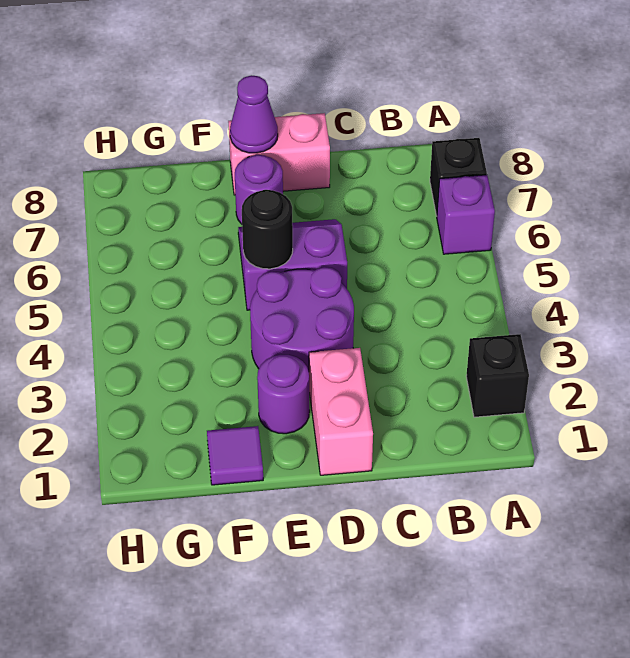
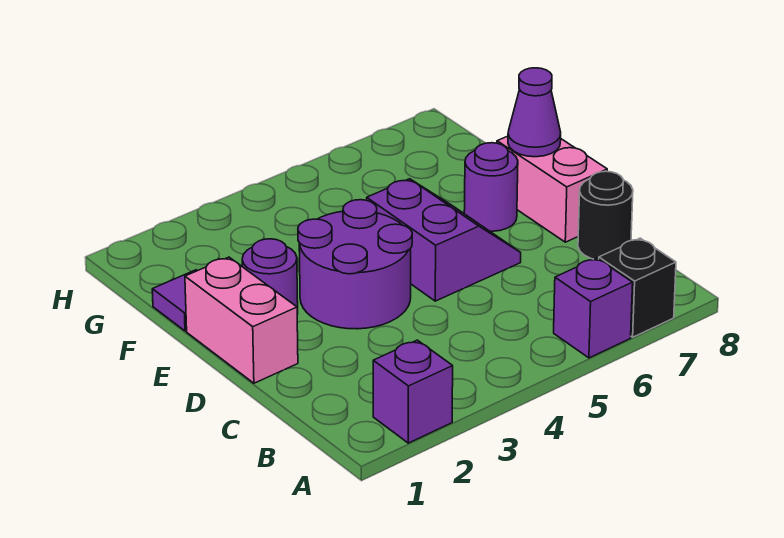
black brick A2 level 1 -> purple brick A2 level 1
pink brick D1:D2 level 1 -> pink brick D1:E1 level 1
black round brick E5 level 2 -> black round brick C8 level 1

